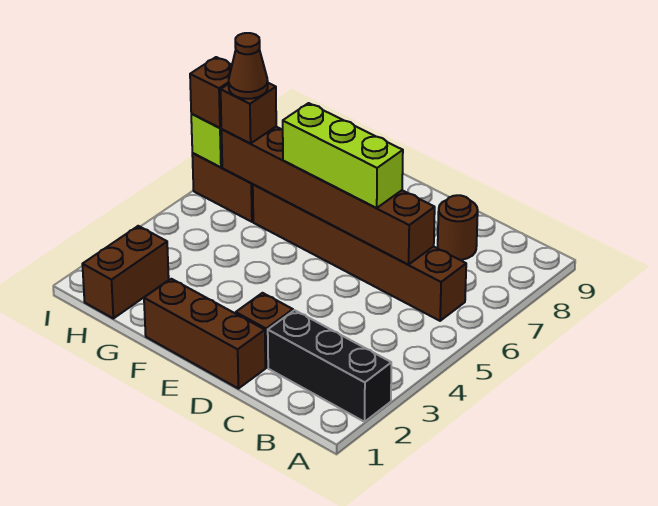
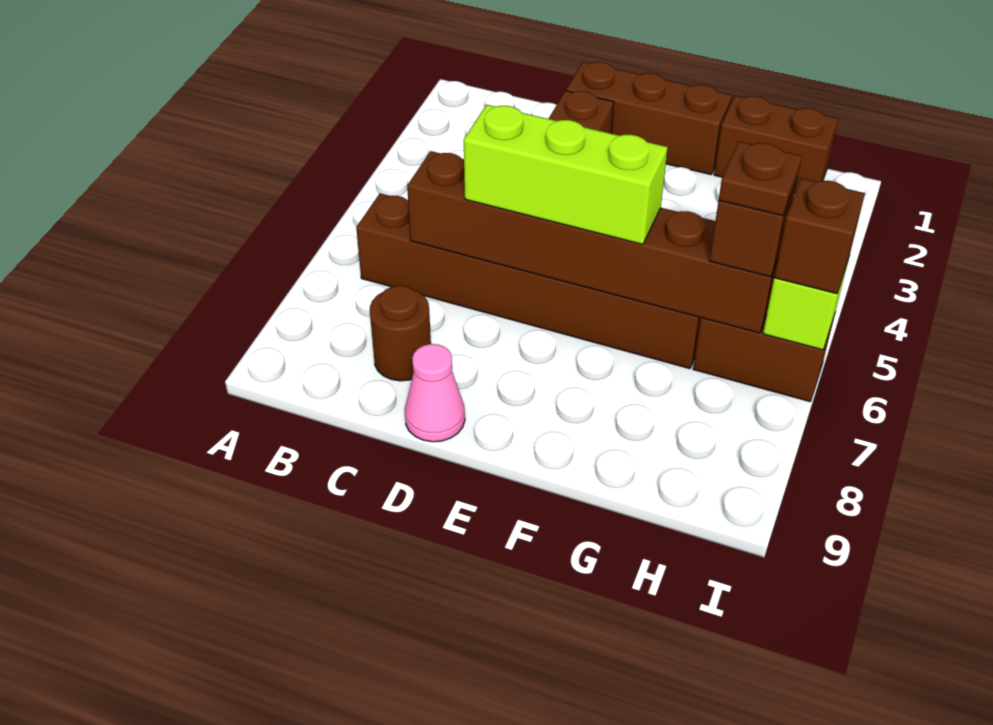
black brick A2:C2 level 1 -> none
none -> pink cone D9 level 1
brown brick H1:H2 level 1 -> brown brick G1:H1 level 1
brown cone H6 level 4 -> brown plate H6 level 4

